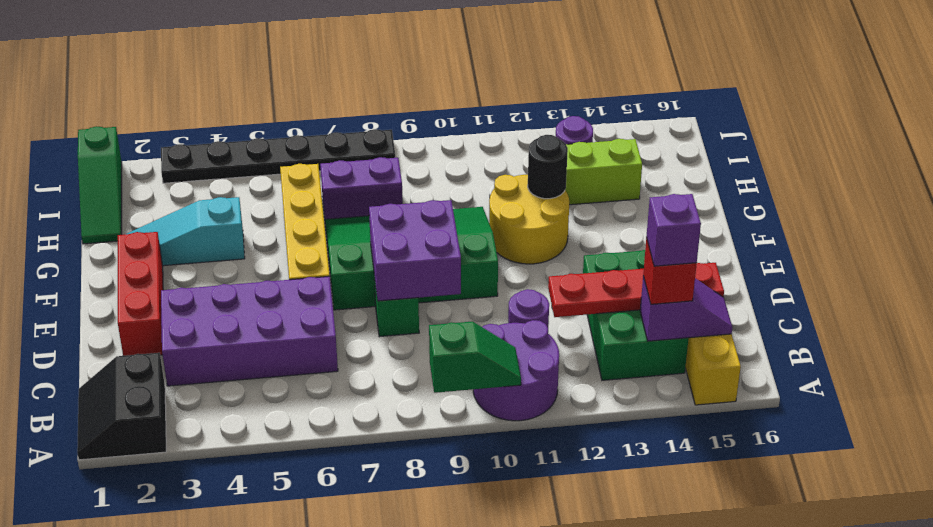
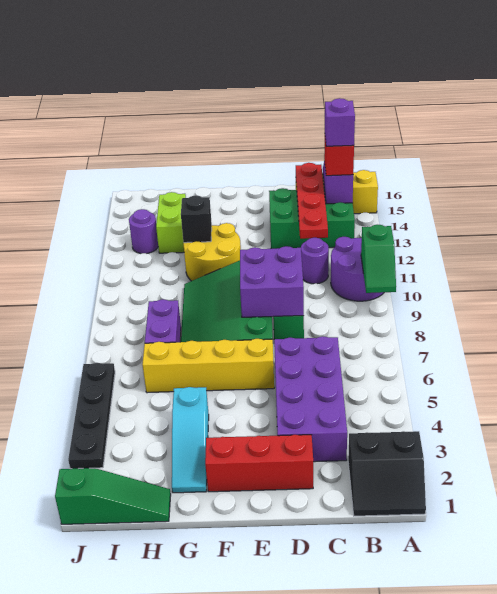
green slope A9:A10 level 2 top 9 -> green slope A9:A10 level 2 top 10
black round brick G12 level 2 -> black brick G12 level 2
black plate J3:J8 level 1 -> black plate J3:J6 level 1

